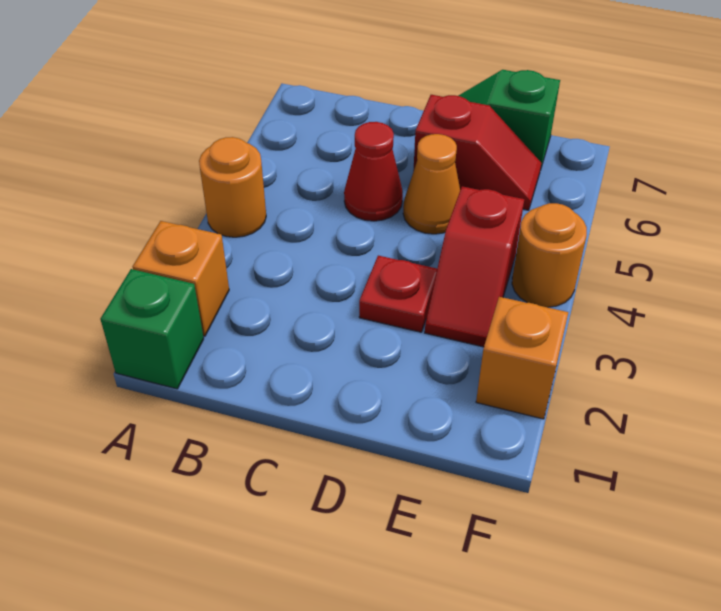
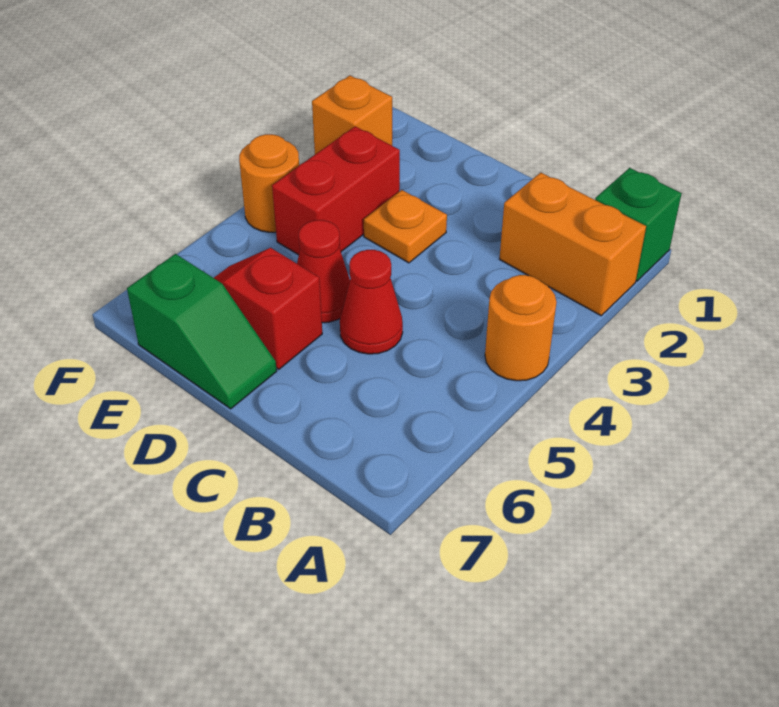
orange brick A2 level 1 -> orange brick A2:B2 level 1
red plate D3 level 1 -> orange plate D3 level 1
orange cone D5 level 1 -> red cone D5 level 1
red slope E3:E4 level 1 top 4 -> red brick E3:E4 level 1

